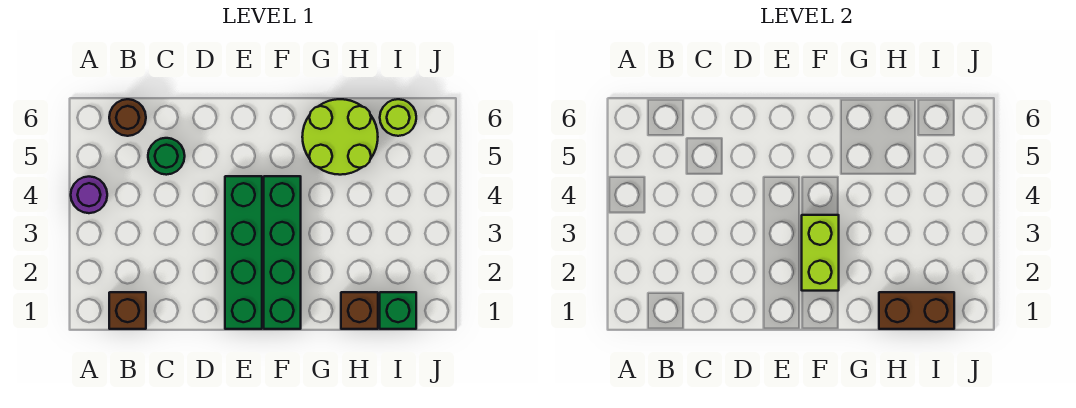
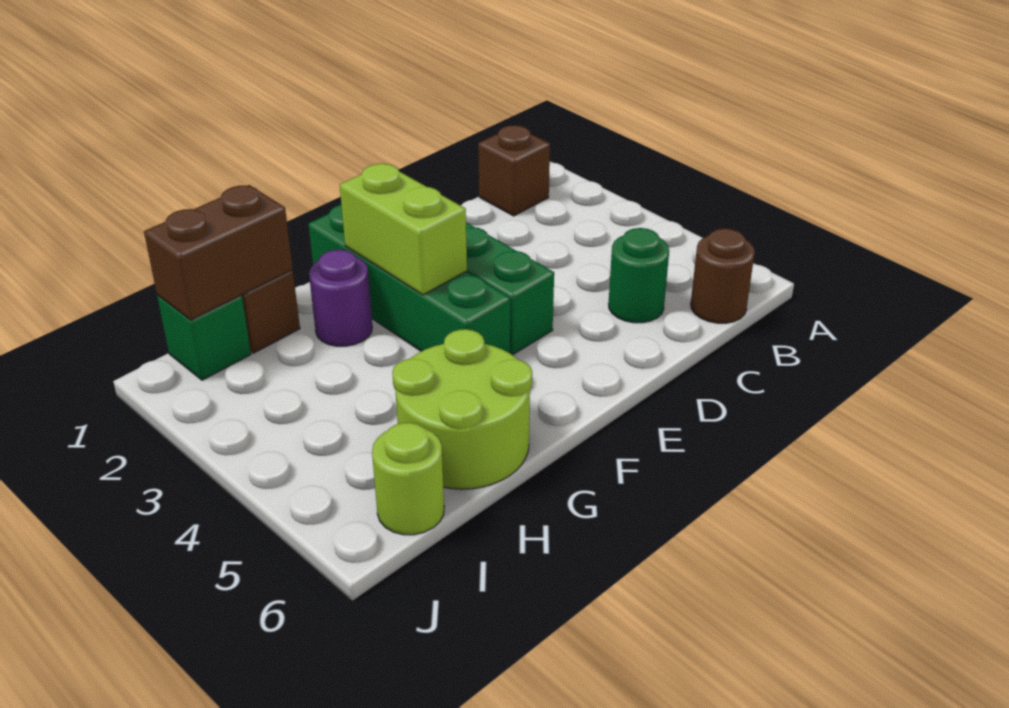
purple round brick A4 level 1 -> purple round brick G2 level 1

